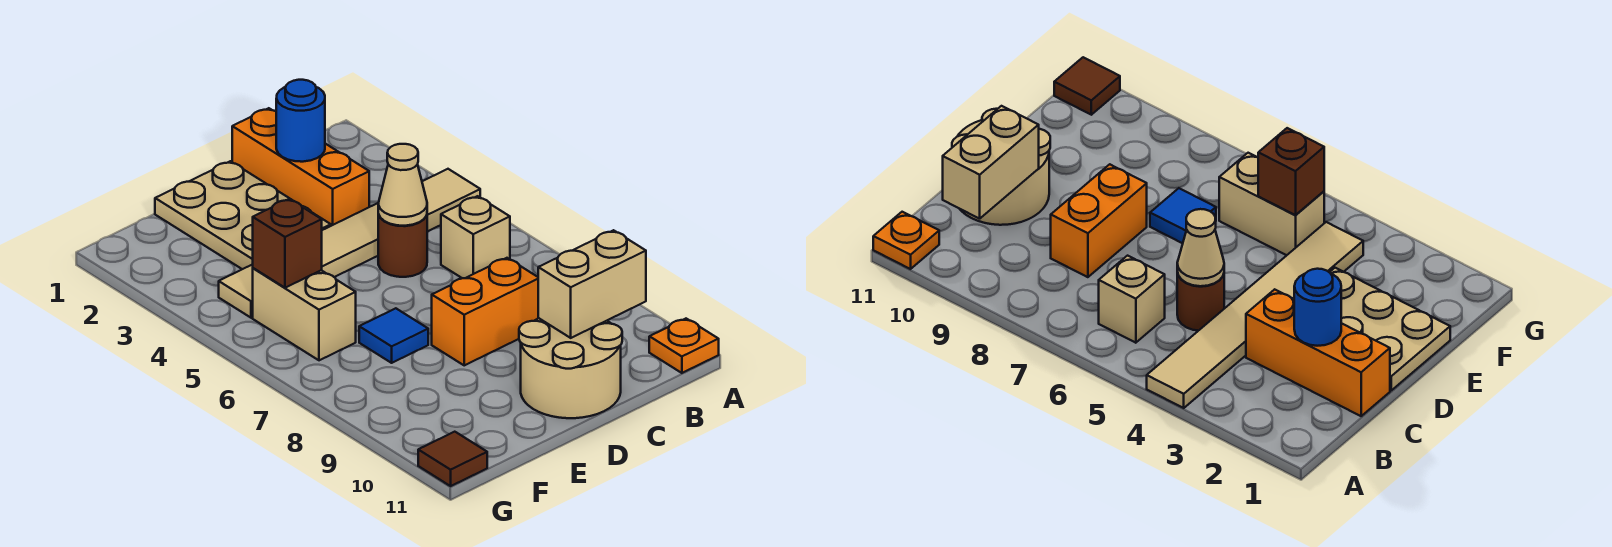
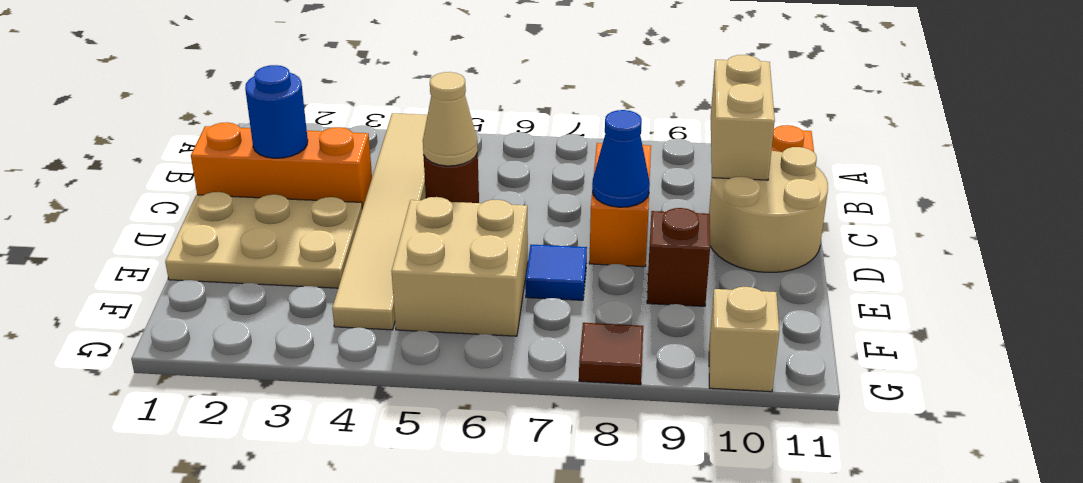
tan brick B6 level 1 -> tan brick G10 level 1
none -> blue cone D8 level 2
tan brick F5:F6 level 1 -> tan brick E5:F6 level 1
brown brick F5 level 2 -> brown brick E9 level 1
brown tile G11 level 1 -> brown tile G8 level 1

